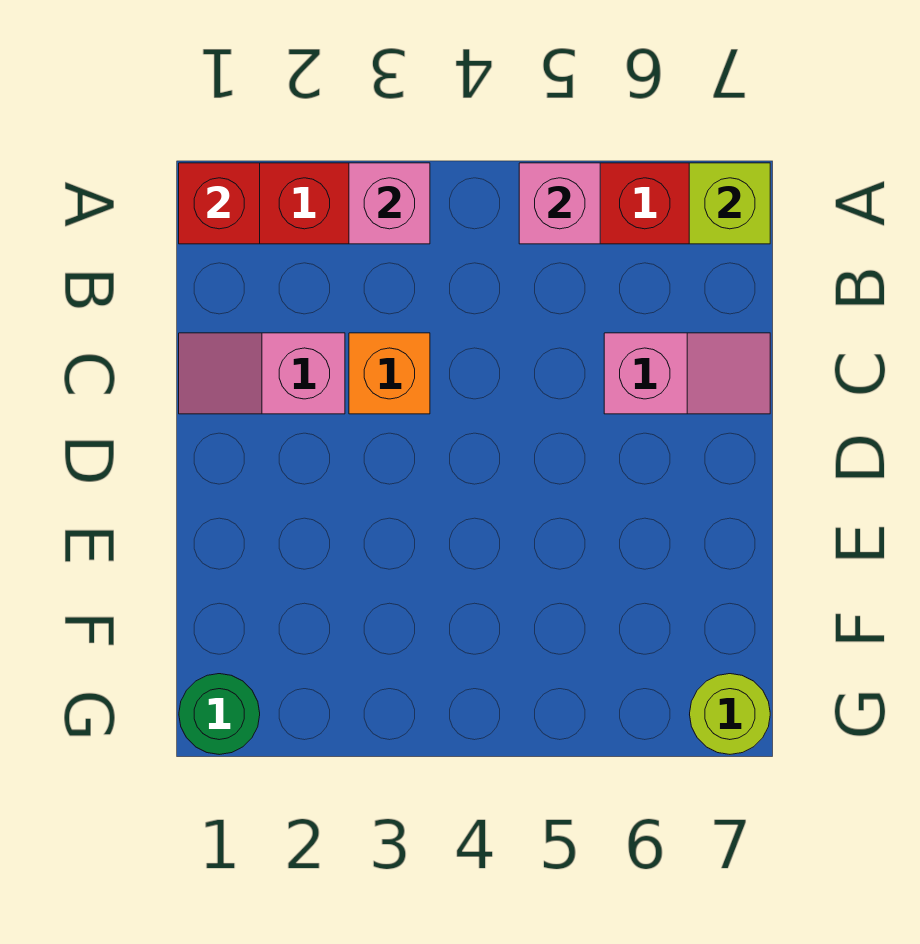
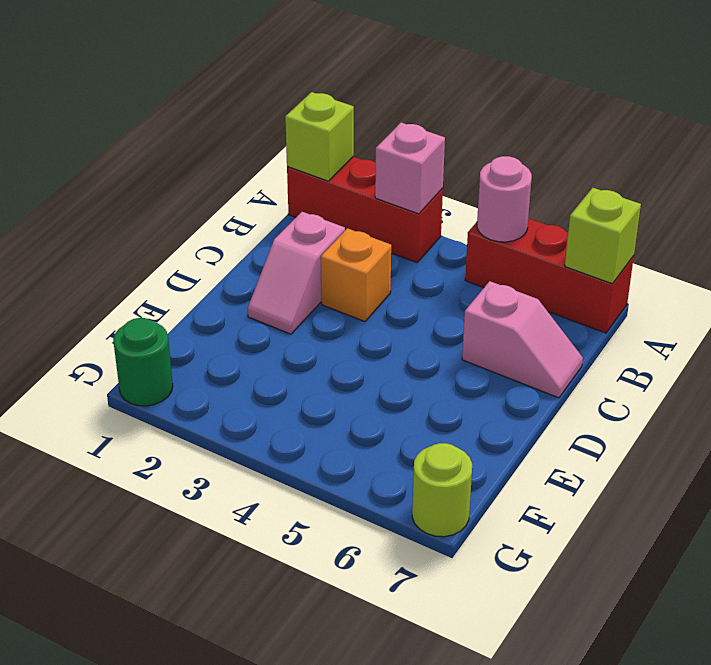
red brick A1 level 2 -> lime brick A1 level 2
pink brick A5 level 2 -> pink round brick A5 level 2
pink slope C1:C2 level 1 top 2 -> pink slope C2:D2 level 1 top C

